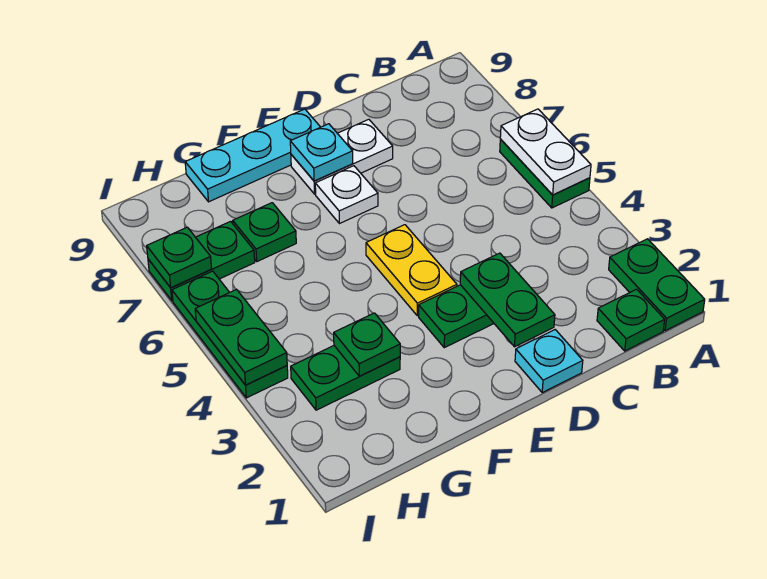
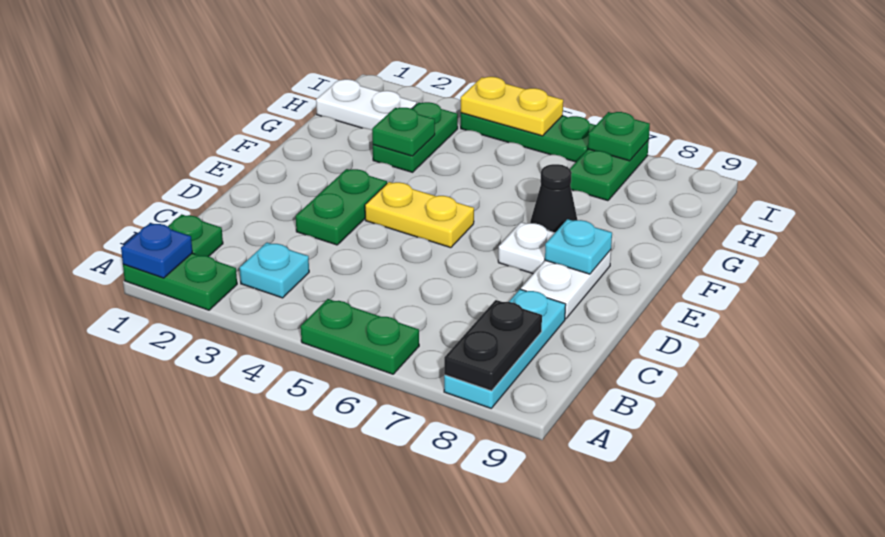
none -> blue plate A1 level 2
white plate A5:A6 level 2 -> white plate H1:H2 level 1
none -> black plate A8:B8 level 2
cyan plate D1 level 1 -> cyan plate B3 level 1
green plate D2:D3 level 2 -> none
cyan plate E9:G9 level 1 -> cyan plate A8:C8 level 1
none -> black cone F7 level 1
green plate G7 level 1 -> none
green plate I4:I5 level 2 -> yellow plate I4:I5 level 2

